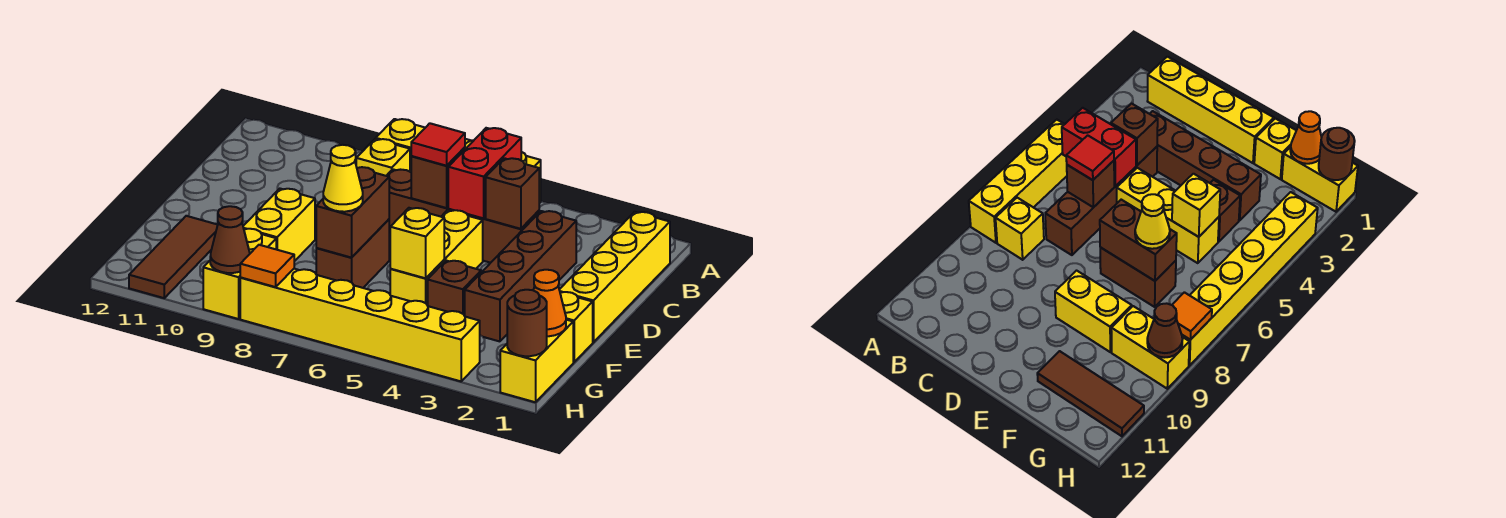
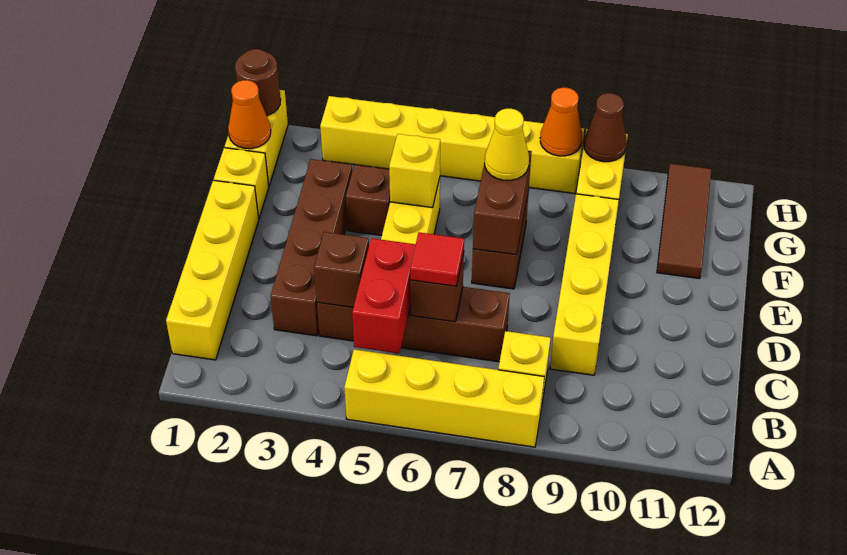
yellow brick E9:F9 level 1 -> yellow brick C9:F9 level 1
orange tile H8 level 2 -> orange cone H8 level 2

